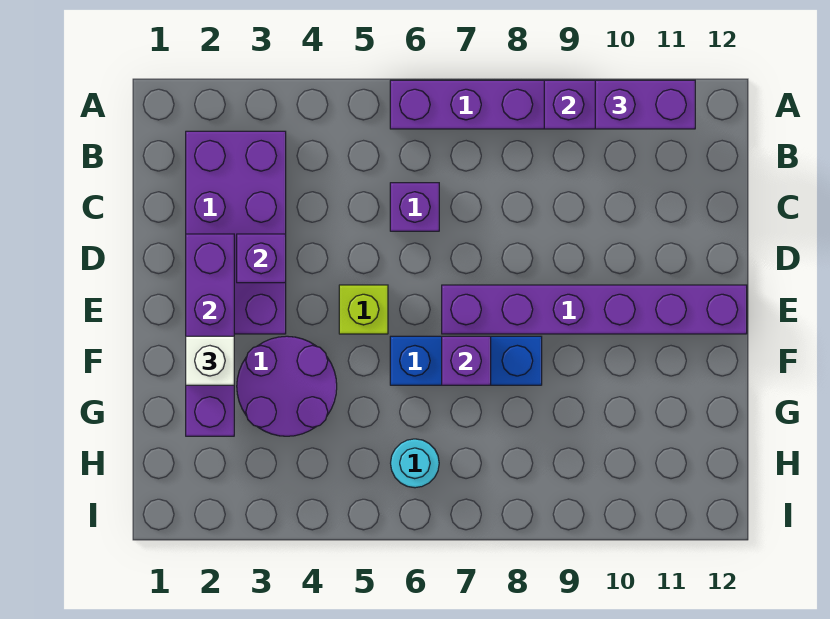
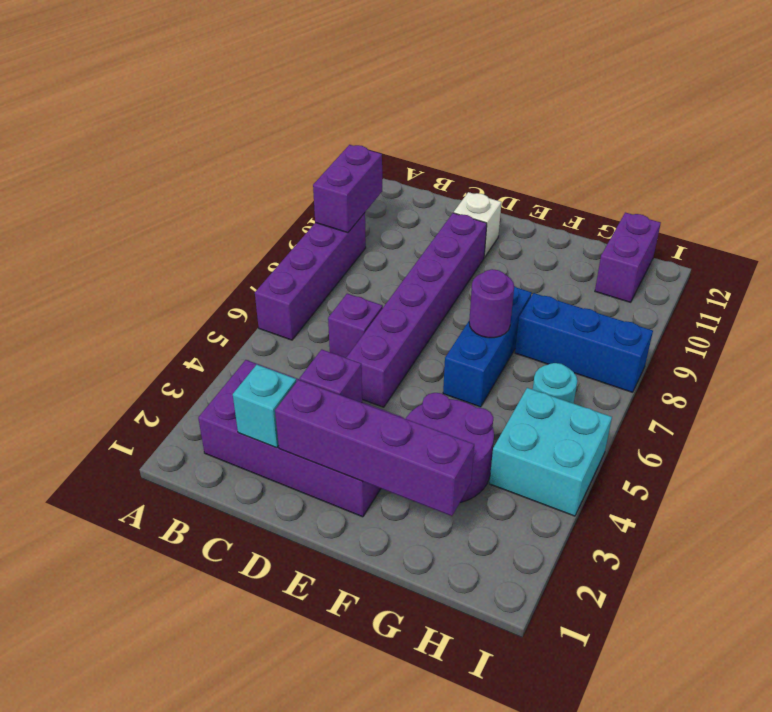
purple brick A10:A11 level 3 -> purple brick H11:H12 level 1
none -> cyan brick C2 level 2
lime brick E5 level 1 -> none
purple brick E7:E12 level 1 -> purple brick D5:D10 level 1
white brick F2 level 3 -> white brick D11 level 1
purple brick F7 level 2 -> purple round brick F7 level 2
none -> blue brick G8:I8 level 1
none -> cyan brick H4:I5 level 1

